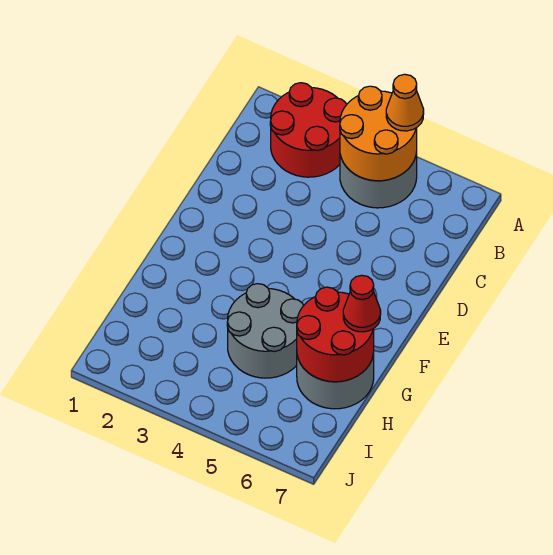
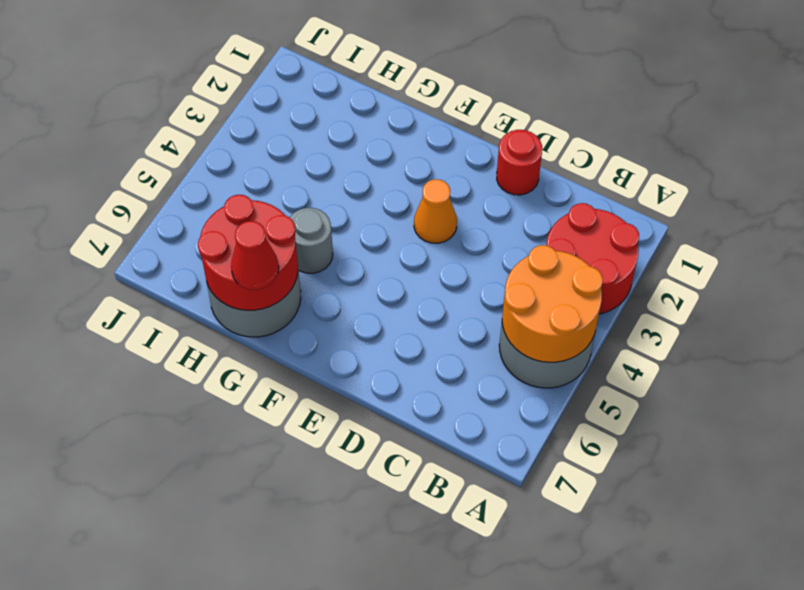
orange cone A5 level 3 -> orange cone E3 level 1
none -> red round brick D1 level 1
grey round brick G4:H5 level 1 -> grey round brick G5 level 1

